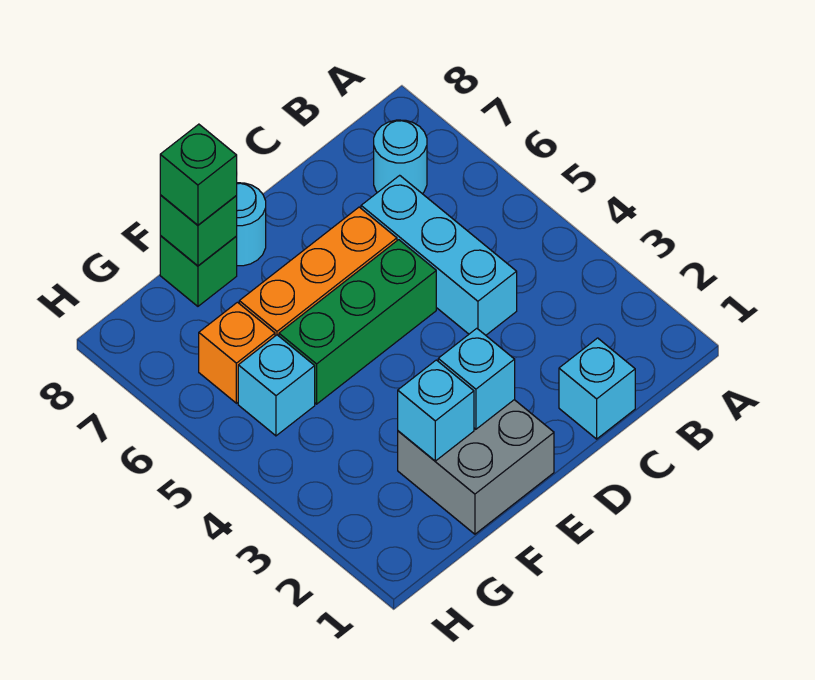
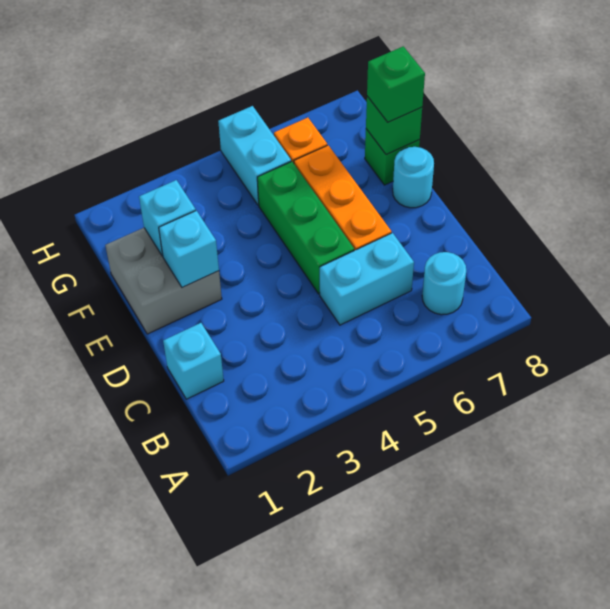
cyan brick C4:C6 level 1 -> cyan brick C5:C6 level 1
cyan brick G5 level 1 -> cyan brick G5:H5 level 1

